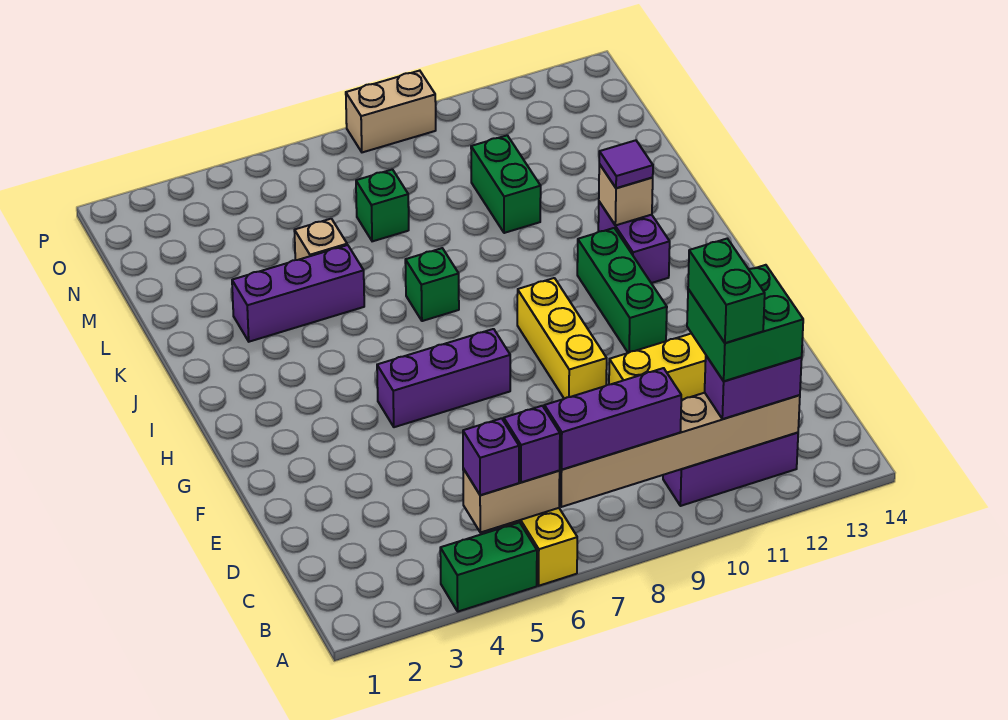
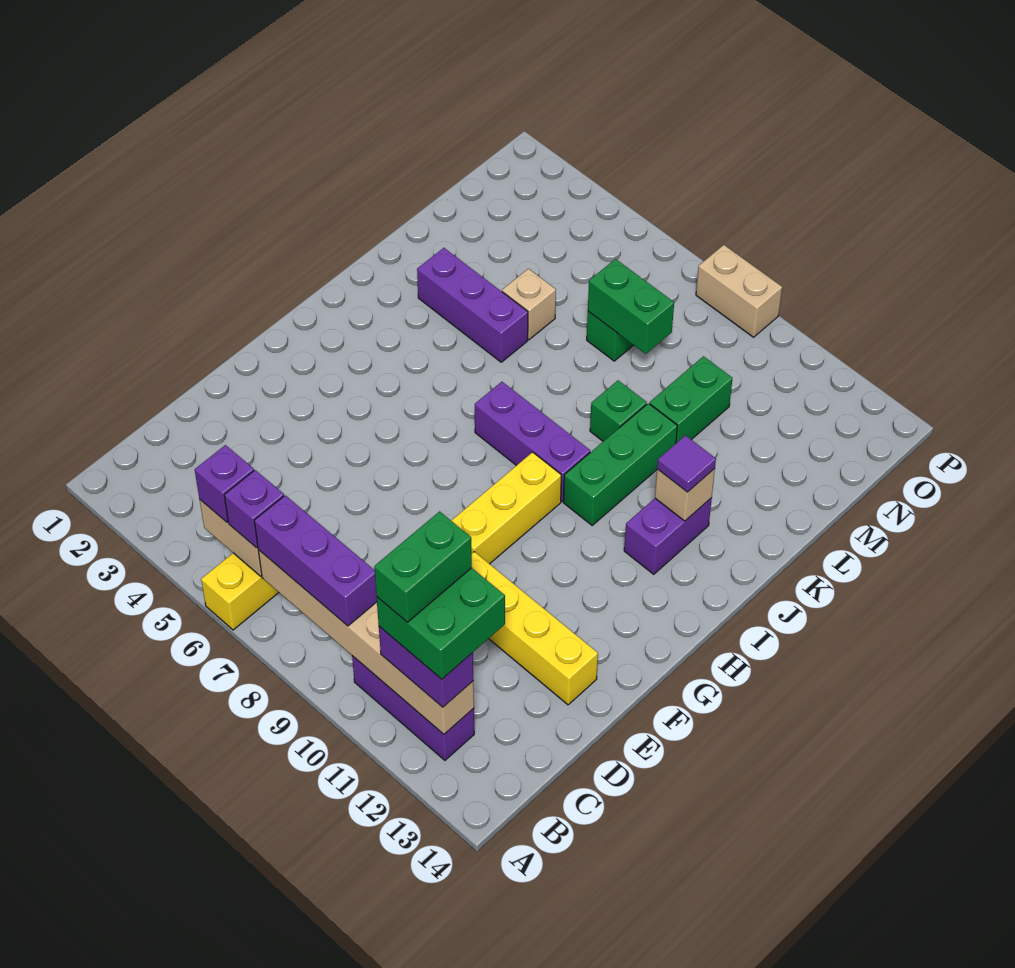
green brick A4:A5 level 1 -> green brick M7:M8 level 2
purple brick G5:G7 level 1 -> purple brick I7:I9 level 1
green brick G11:I11 level 1 -> green brick I10:K10 level 1
green brick J7 level 1 -> green brick K9 level 1

